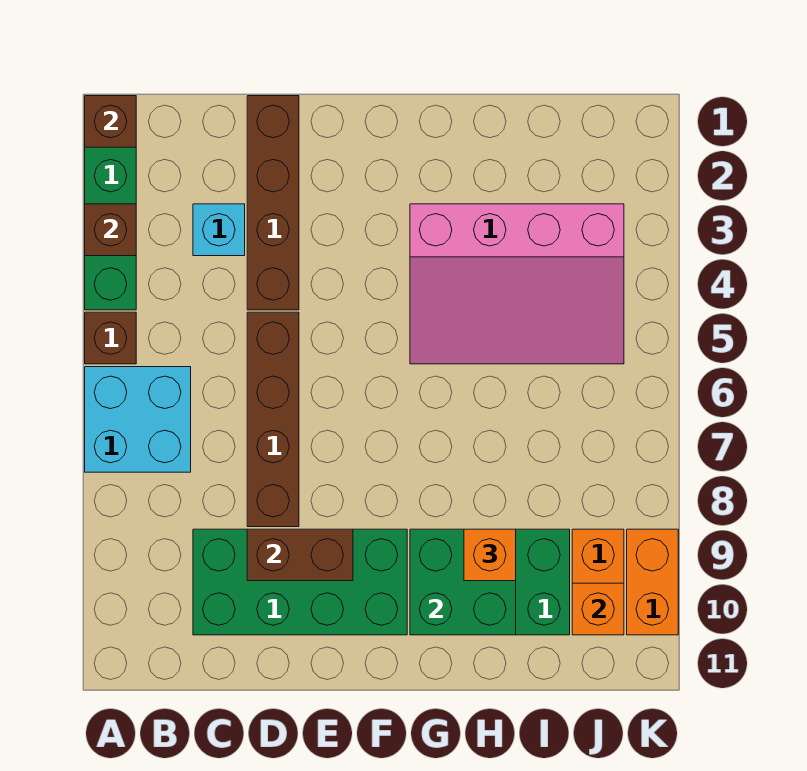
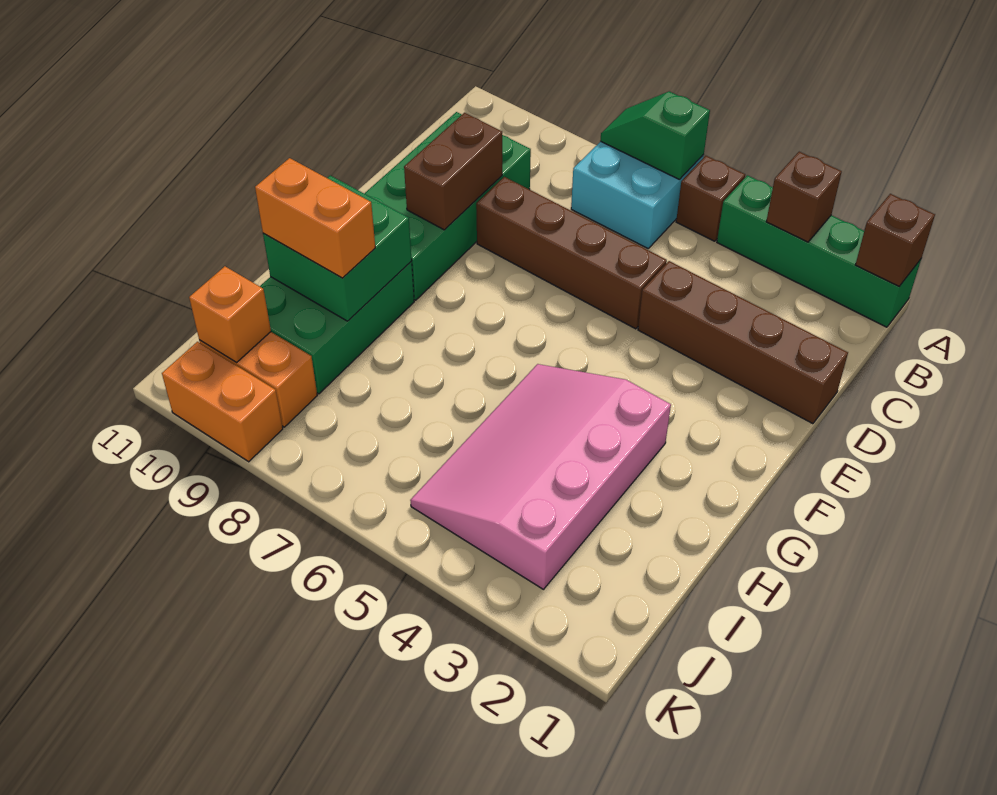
none -> green slope A6:A7 level 2 top 6
cyan brick C3 level 1 -> none
orange brick H9 level 3 -> orange brick H9:H10 level 3

